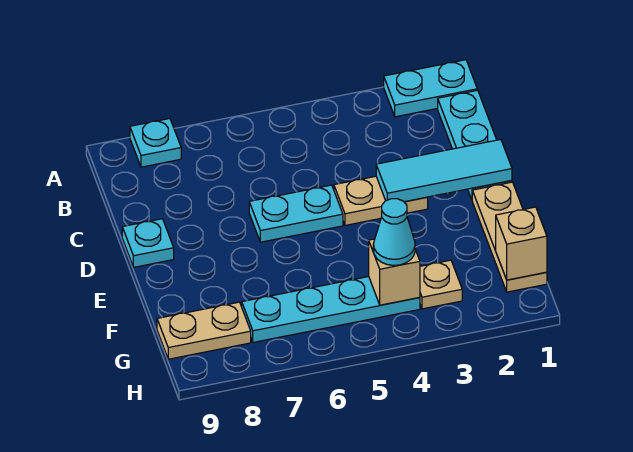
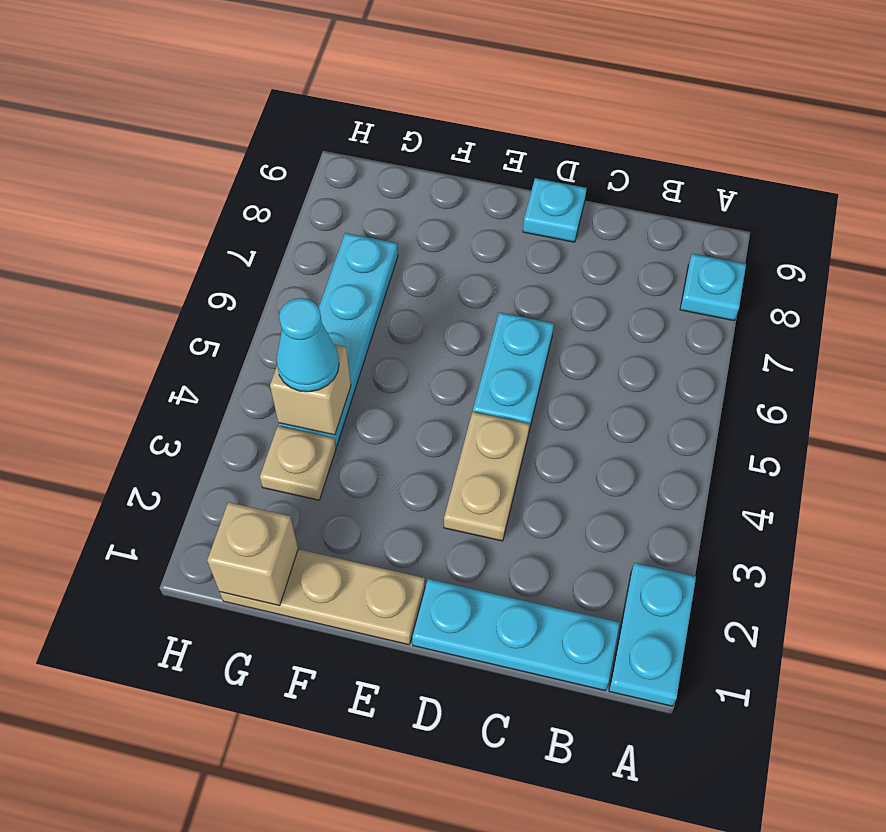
cyan tile D1:D3 level 2 -> none
tan plate G8:G9 level 1 -> none

